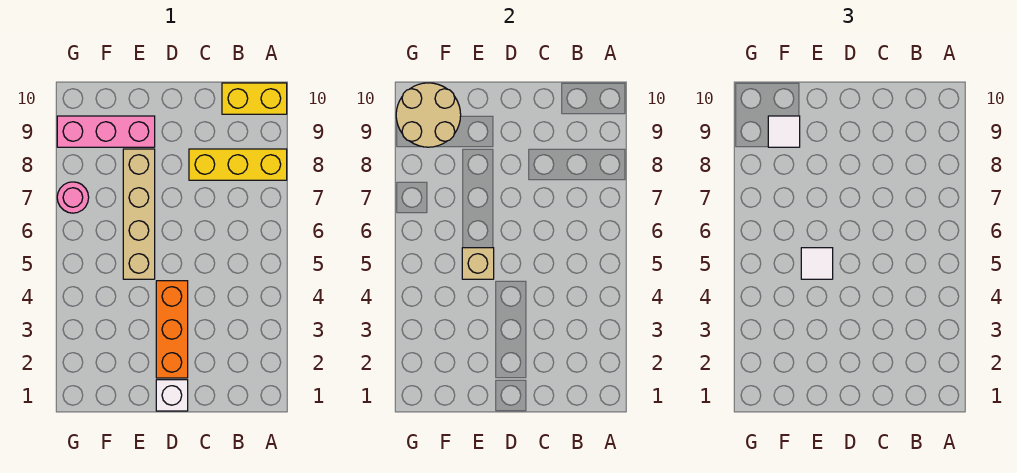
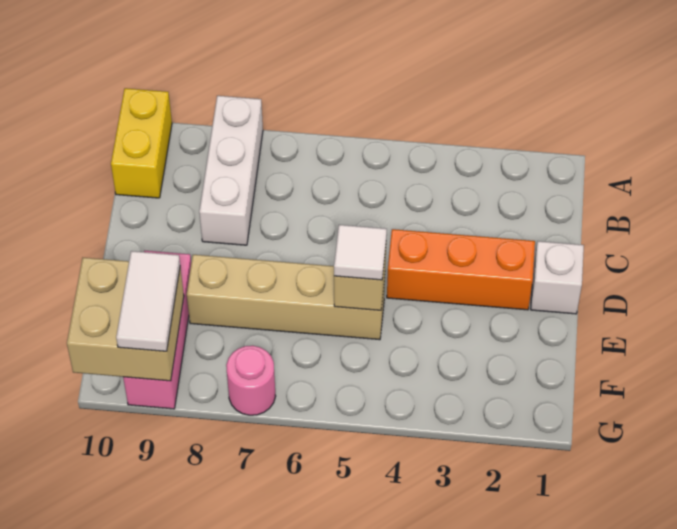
yellow brick A8:C8 level 1 -> white brick A8:C8 level 1
tan round brick F9:G10 level 2 -> tan brick F9:G10 level 2
white tile F9 level 3 -> white tile F9:G9 level 3

